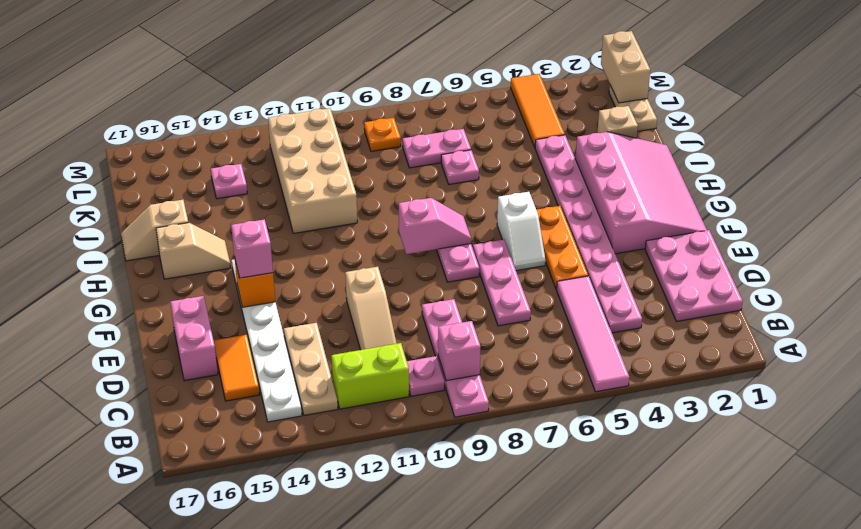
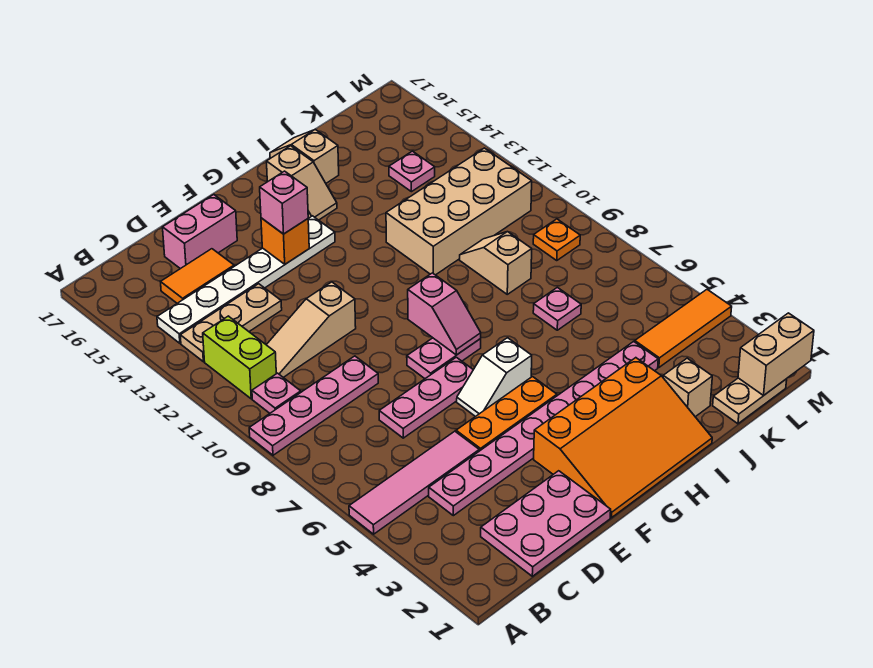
pink brick B9 level 2 -> none
pink slope F1:I3 level 1 top 3 -> orange slope F1:I3 level 1 top 3
none -> tan slope J9:J10 level 1 top 9
pink plate K7:K8 level 1 -> none

